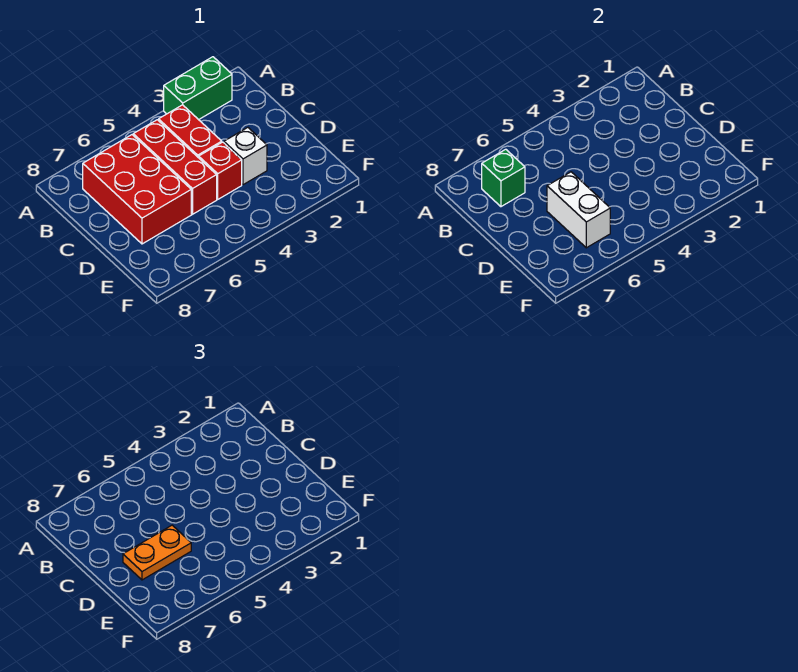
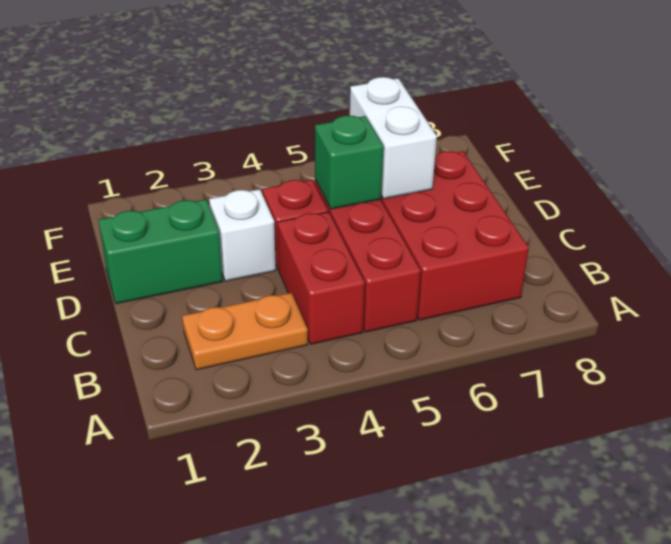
green brick A2:A3 level 1 -> green brick D1:D2 level 1
green brick B7 level 2 -> green brick D5 level 2
orange plate D6:D7 level 3 -> orange plate B2:B3 level 1

